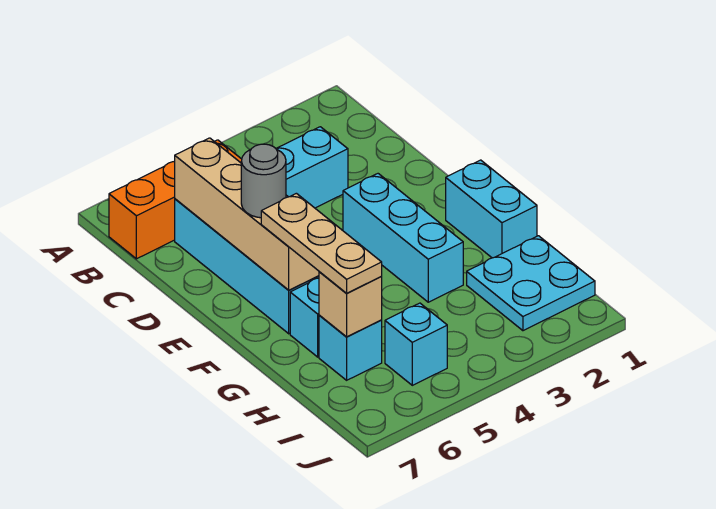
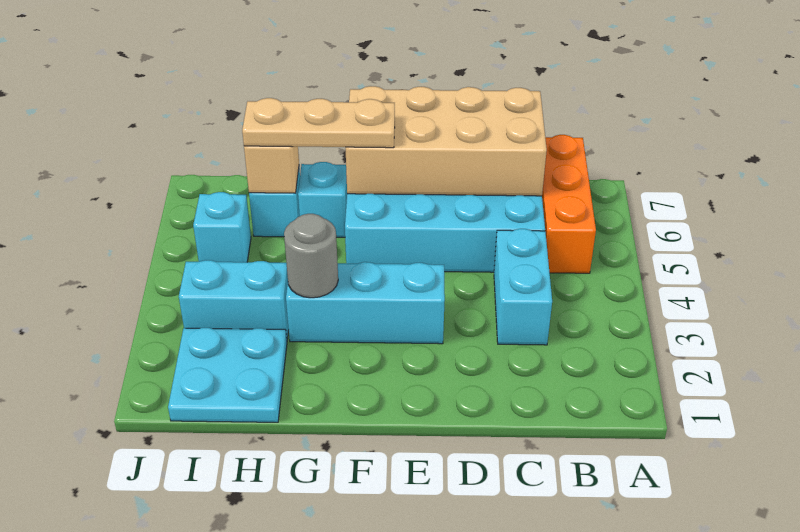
tan brick C6:F6 level 2 -> tan brick C6:F7 level 2
grey round brick E6 level 3 -> grey round brick G3 level 2
cyan brick F1:G1 level 1 -> cyan brick H3:I3 level 1

